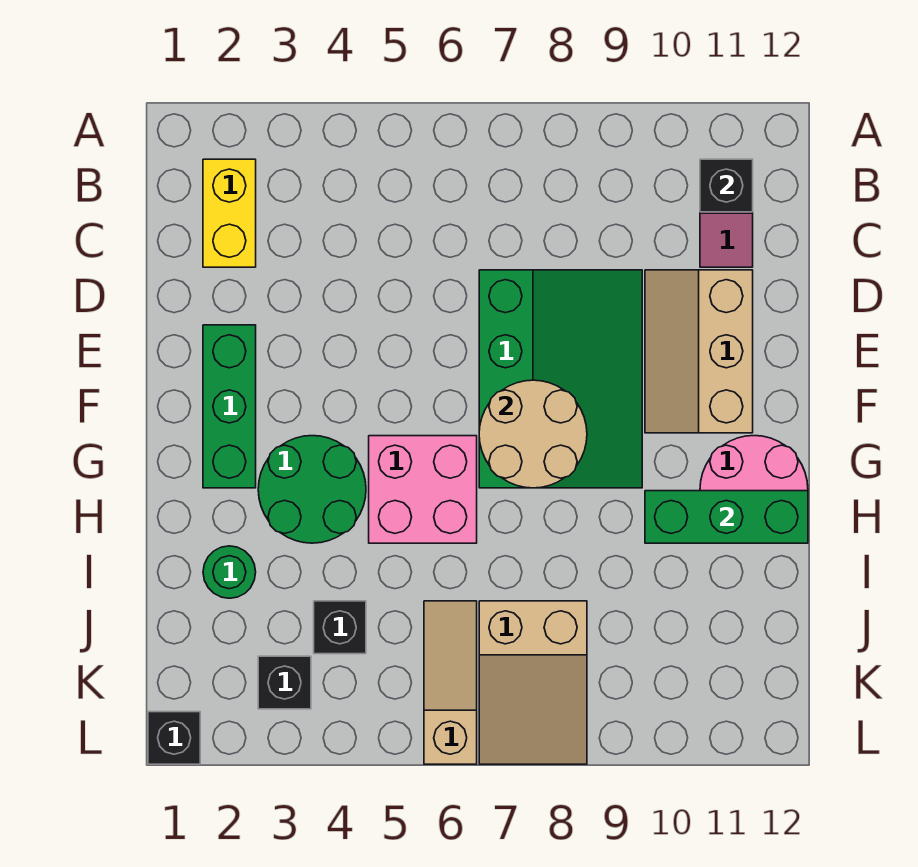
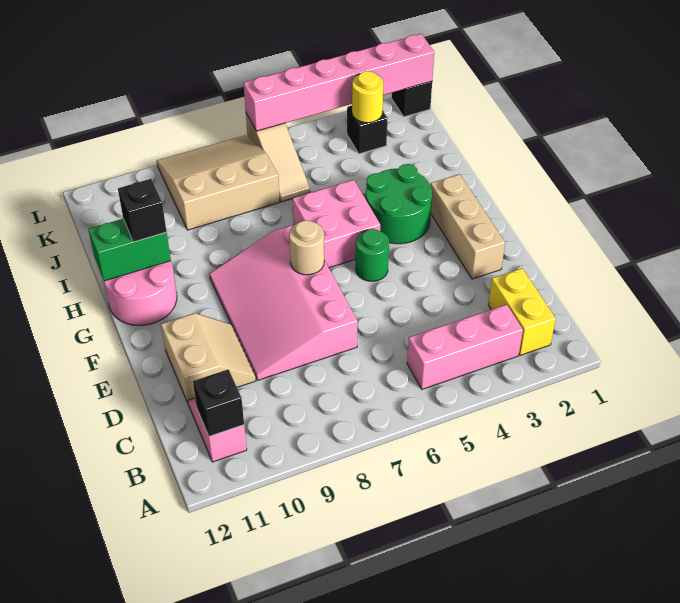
none -> pink brick B3:B5 level 1
green slope D7:G9 level 1 top 7 -> pink slope D7:G9 level 1 top 7
tan slope D10:F11 level 1 top 11 -> tan slope D10:E11 level 1 top 11
green brick E2:G2 level 1 -> tan brick E2:G2 level 1
tan round brick F7:G8 level 2 -> tan round brick F7 level 2
green brick H10:H12 level 2 -> green brick H11:H12 level 2
green round brick I2 level 1 -> green round brick F5 level 1
black brick J4 level 1 -> black brick H11 level 3
tan slope J7:L8 level 1 top J -> tan slope J7:L9 level 1 top J
none -> yellow round brick K3 level 2
none -> pink brick L1:L6 level 2

